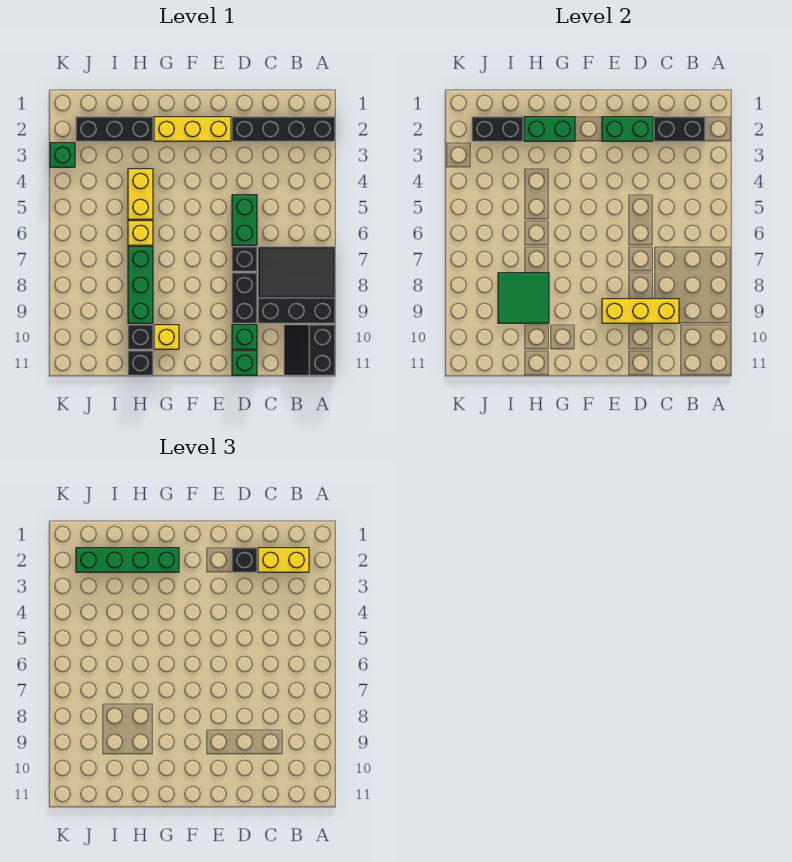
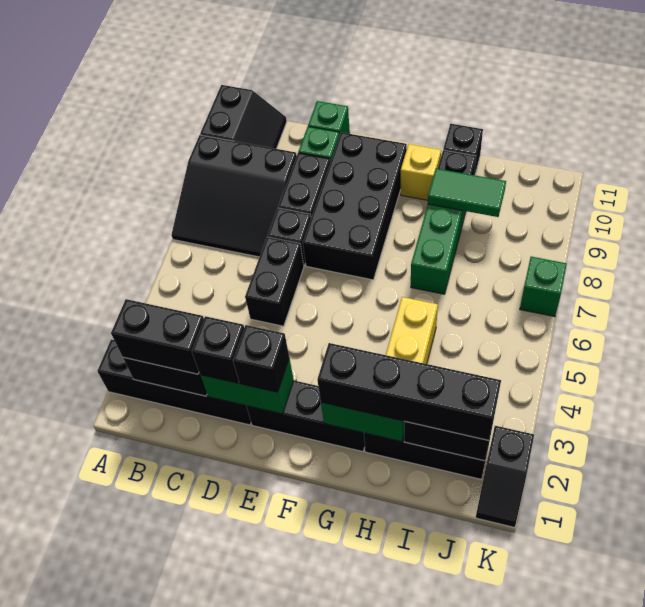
yellow brick B2:C2 level 3 -> black brick B2:C2 level 3
yellow brick C9:E9 level 2 -> none
green brick D5:D6 level 1 -> black brick D5:D6 level 1
yellow brick E2:G2 level 1 -> black brick E2:G2 level 1
none -> black brick E2 level 3
none -> black brick E7:F10 level 1
green brick G2:J2 level 3 -> black brick G2:J2 level 3
yellow brick H6 level 1 -> none
green tile H8:I9 level 2 -> green tile H9:I9 level 2
none -> black slope K1:K2 level 1 top 2
green brick K3 level 1 -> green brick K7 level 1

